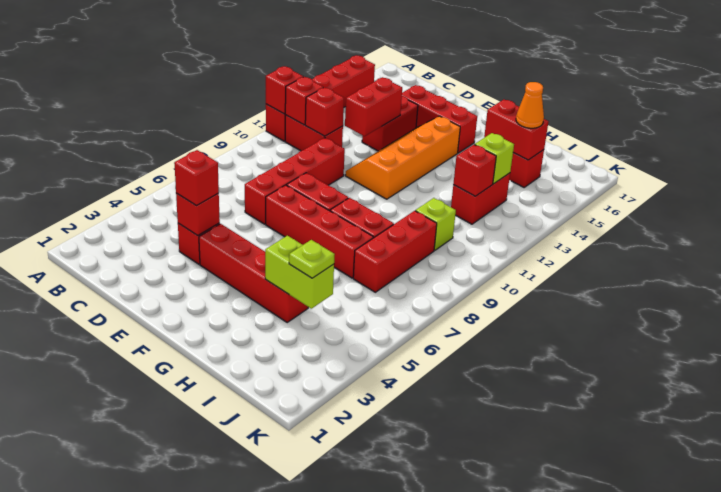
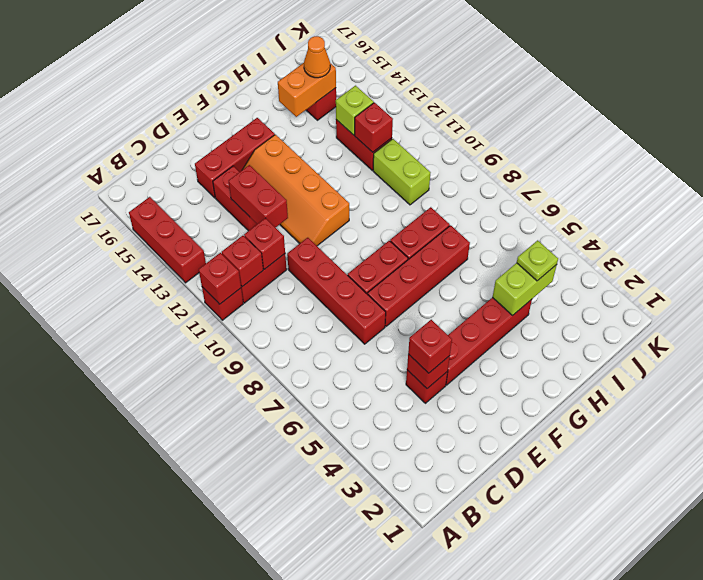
red brick H15:I15 level 2 -> orange brick H15:I15 level 2
red brick I7:I9 level 1 -> none
lime brick I10 level 1 -> lime brick I10:I11 level 1

